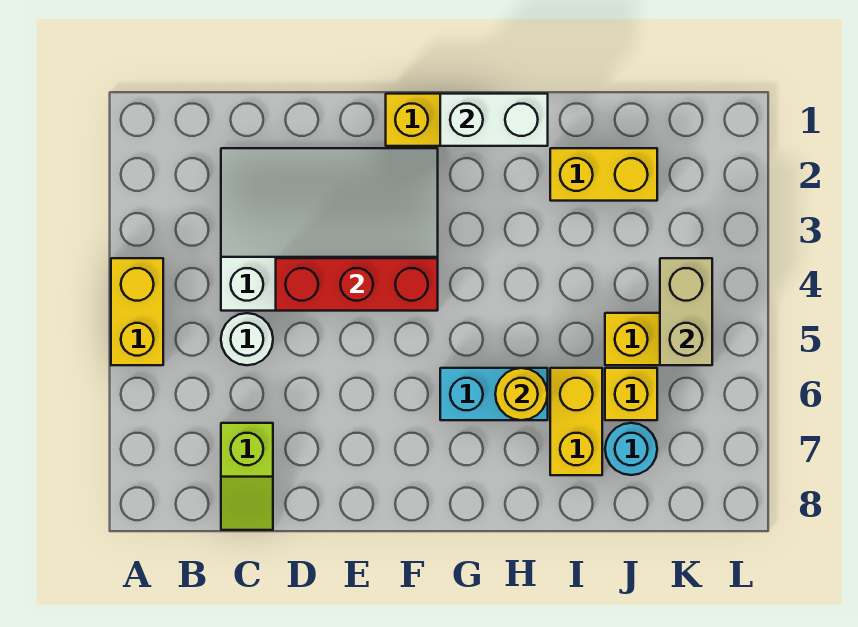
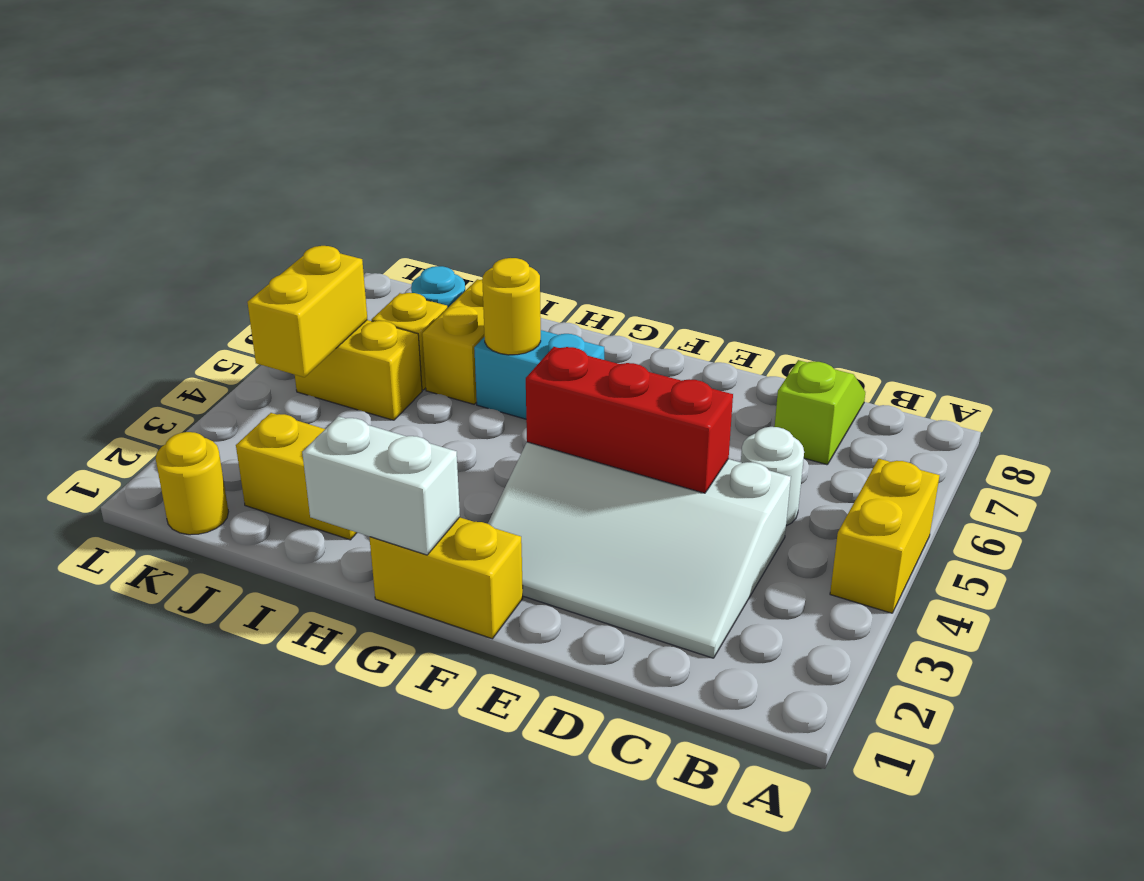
none -> yellow round brick K1 level 1
tan brick K4:K5 level 2 -> yellow brick K4:K5 level 2

